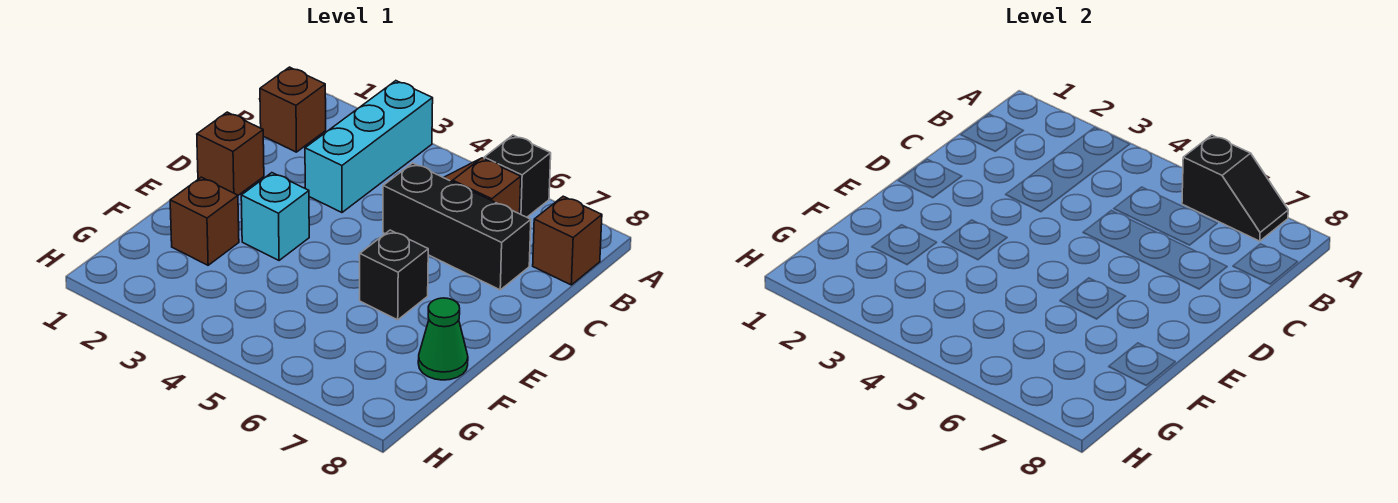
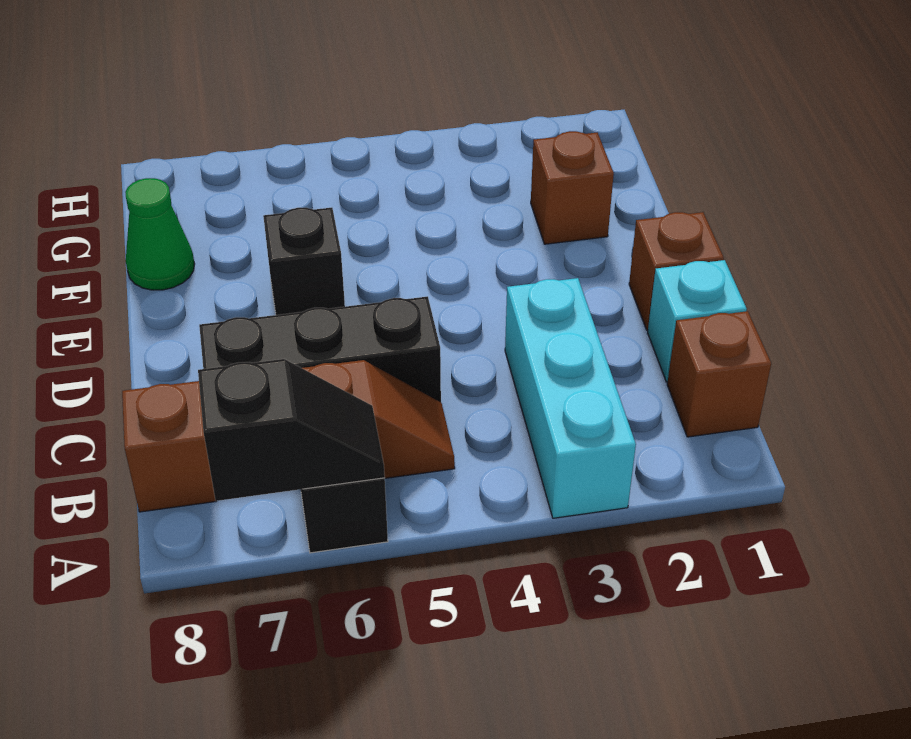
black slope A6:A7 level 2 top 6 -> black slope A6:A7 level 2 top 7
cyan brick E3 level 1 -> cyan brick C1 level 1

